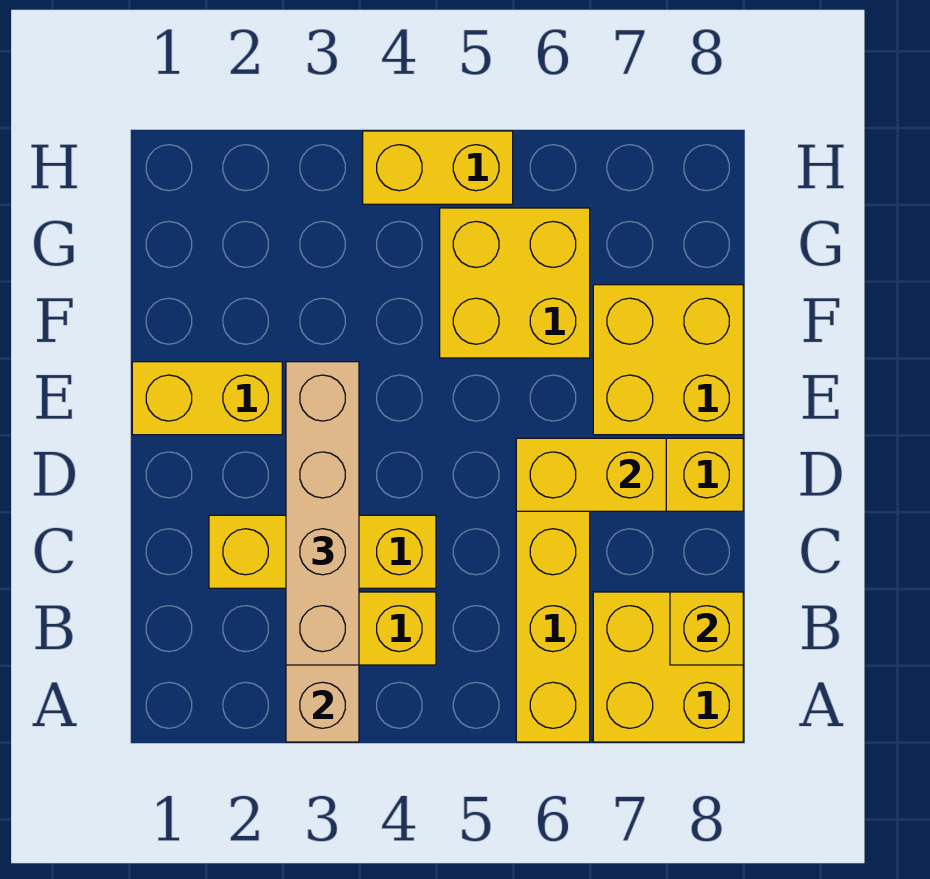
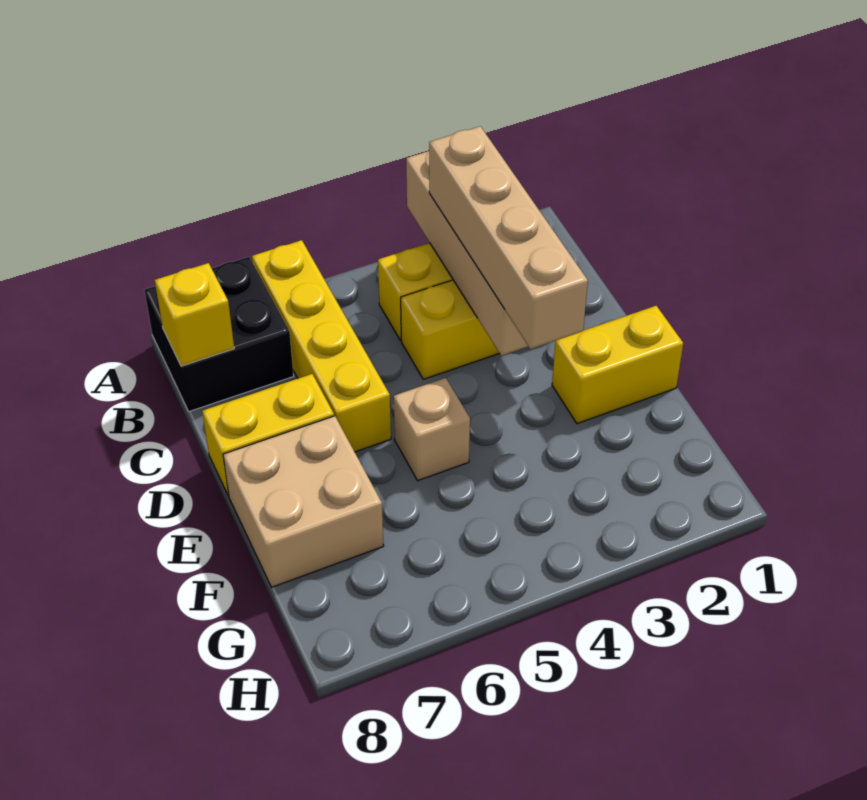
yellow brick A7:B8 level 1 -> black brick A7:B8 level 1
yellow brick D6:D7 level 2 -> none
none -> tan brick E5 level 1
yellow brick E7:F8 level 1 -> tan brick E7:F8 level 1
yellow brick F5:G6 level 1 -> none
yellow brick H4:H5 level 1 -> none

